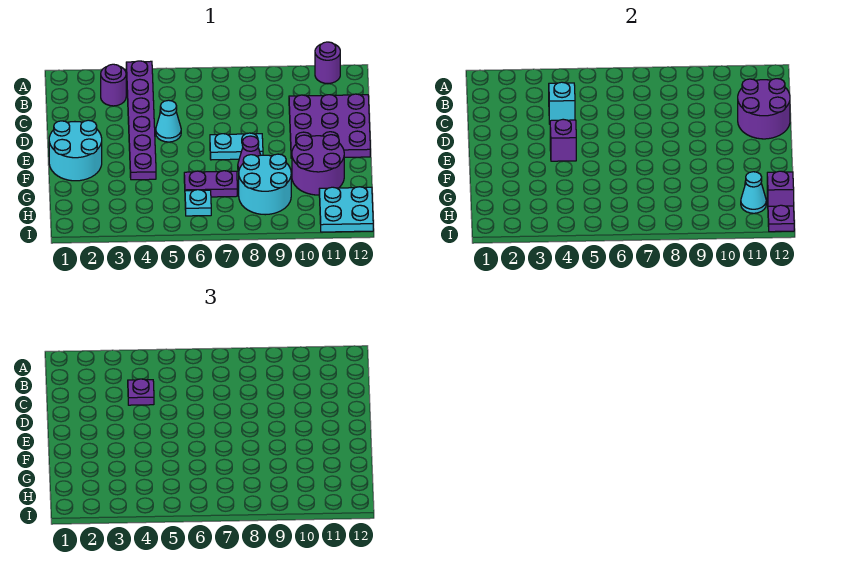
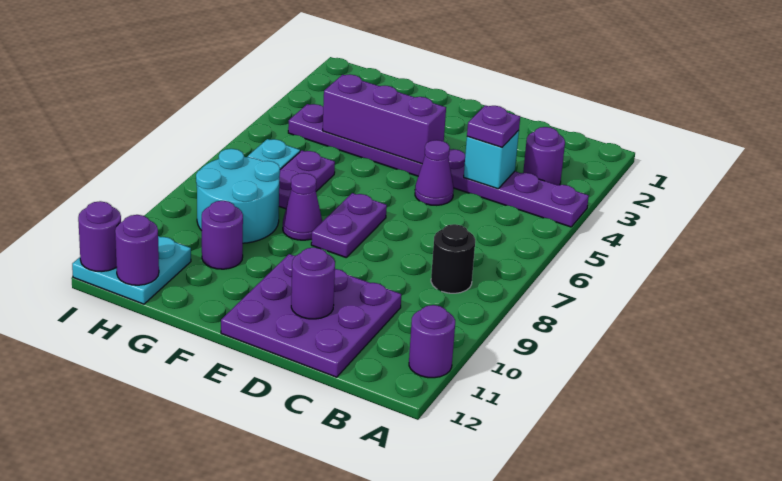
purple plate A4:F4 level 1 -> purple plate A4:H4 level 1
none -> black round brick B8 level 1
purple round brick C11:D12 level 2 -> purple round brick D11 level 2
cyan cone D5 level 1 -> purple cone D5 level 1
cyan round brick E1:F2 level 1 -> none
purple brick E4 level 2 -> purple brick E4:G4 level 2
cyan plate E7:E8 level 1 -> purple plate E7:E8 level 1
purple round brick F10:G11 level 1 -> purple round brick G10 level 1
cyan cone H11 level 2 -> none
purple brick H12 level 2 -> purple round brick H12 level 2
purple plate I12 level 2 -> purple round brick I12 level 2

